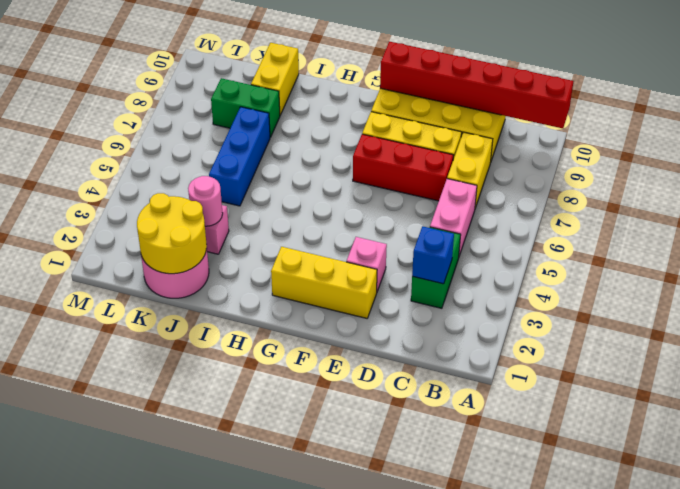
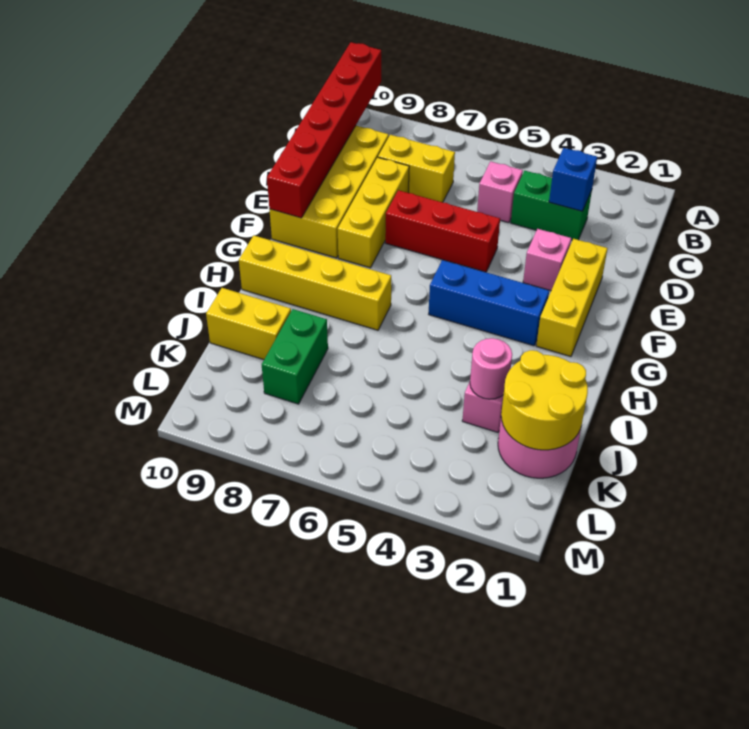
pink brick C5:C6 level 1 -> pink brick C5 level 1
red brick D7:F7 level 1 -> red brick E5:E7 level 1
none -> yellow brick H7:H10 level 1
blue brick J5:J7 level 1 -> blue brick G3:G5 level 1

